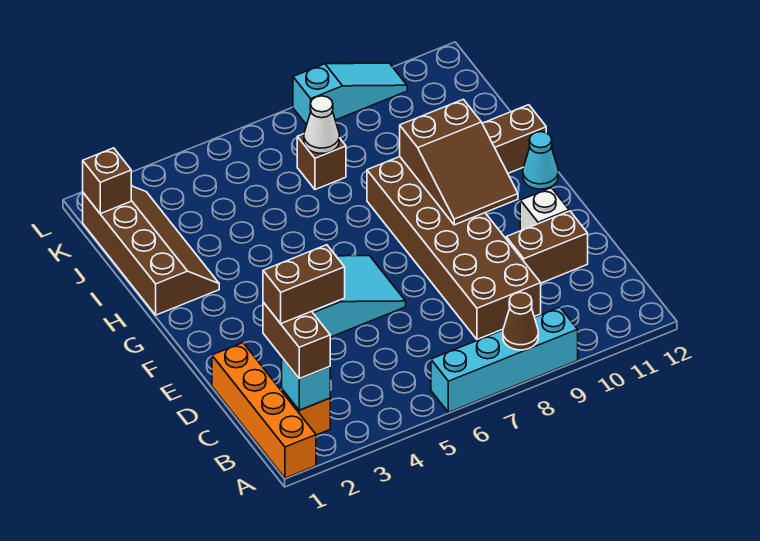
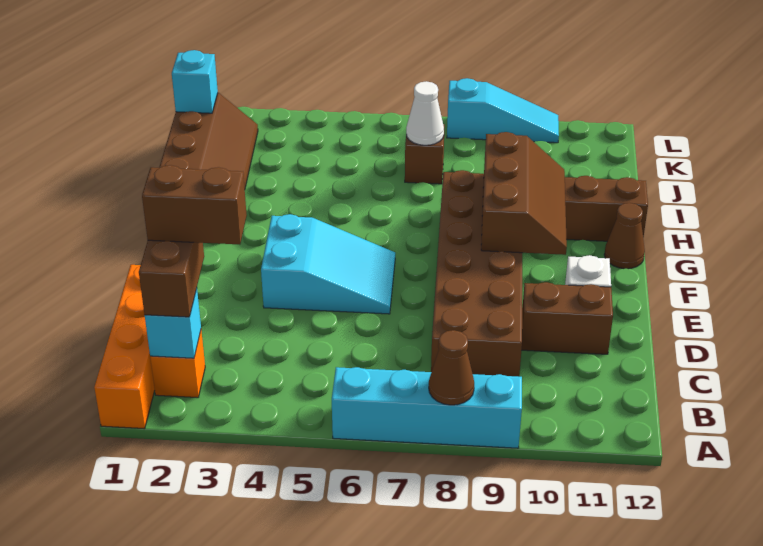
brown slope F9:H10 level 2 top H -> brown slope F9:H10 level 2 top 9
cyan cone G12 level 1 -> brown cone G12 level 1
brown brick K1 level 2 -> cyan brick K1 level 2

